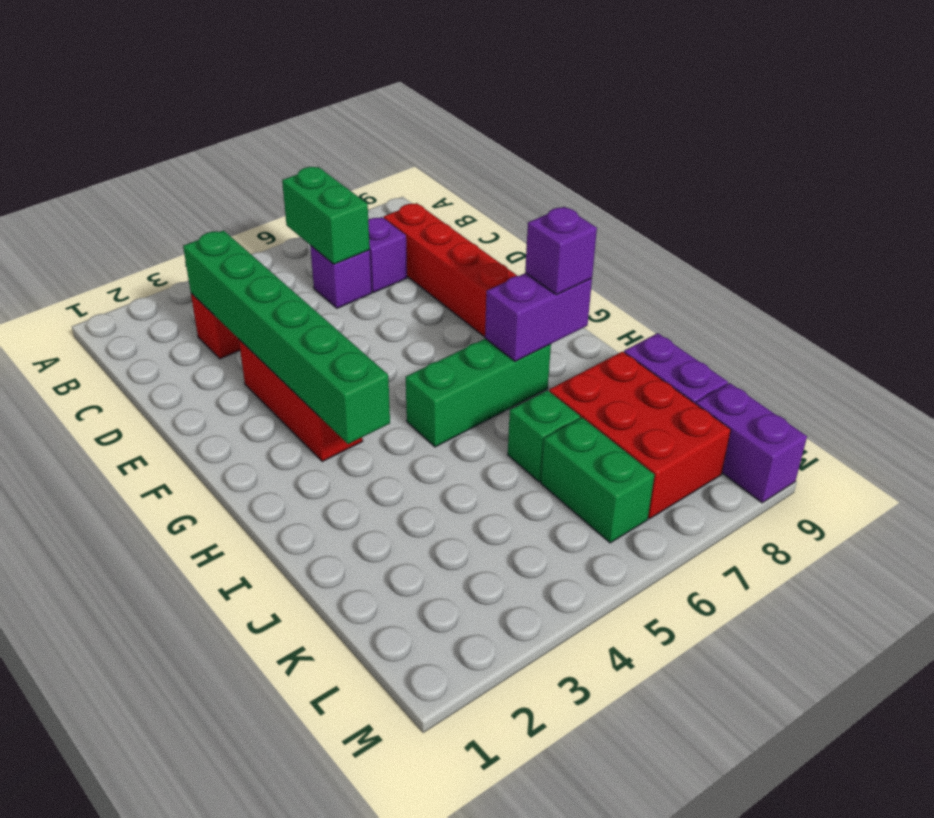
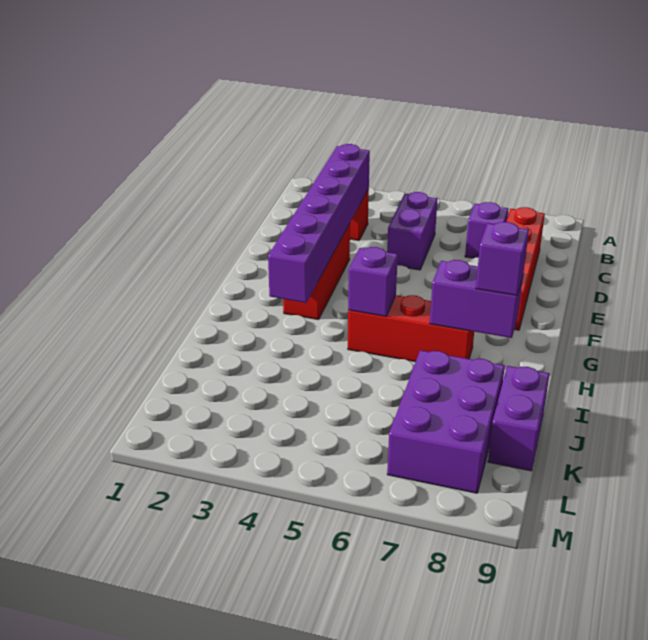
green brick B6:C6 level 2 -> none
green brick C3:H3 level 2 -> purple brick C3:H3 level 2
purple brick C6 level 1 -> purple brick H5 level 2
green brick H5:H7 level 1 -> red brick H5:H7 level 1
green brick J6 level 1 -> none
red brick J7:L8 level 1 -> purple brick J7:L8 level 1
green brick K6:L6 level 1 -> none
purple brick L9:M9 level 1 -> purple brick C5:D5 level 1

